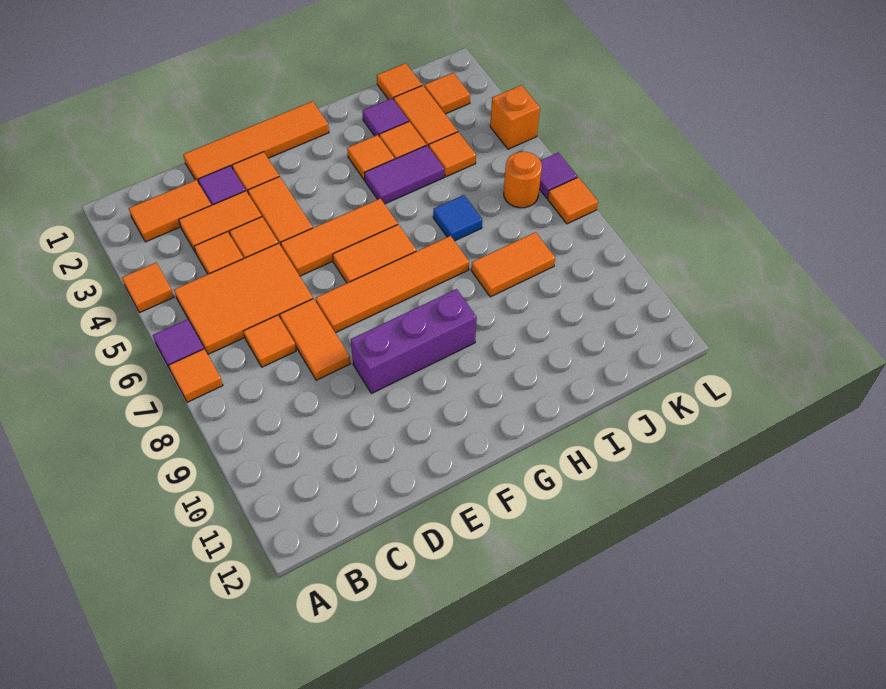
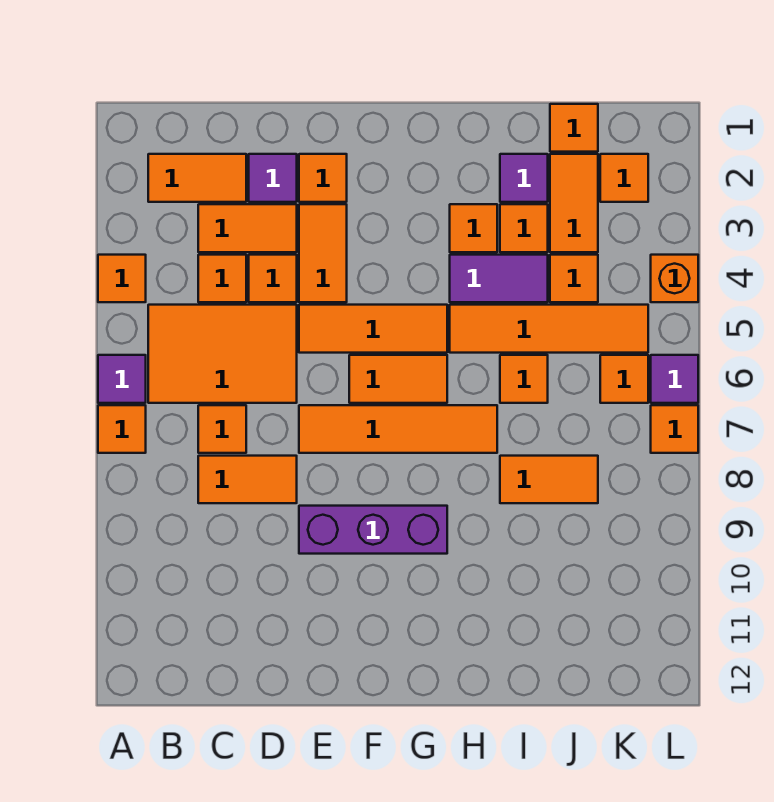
orange tile D1:G1 level 1 -> orange tile H5:K5 level 1
orange tile D7:D8 level 1 -> orange tile C8:D8 level 1
blue tile I6 level 1 -> orange tile I6 level 1
orange round brick K6 level 1 -> orange tile K6 level 1

